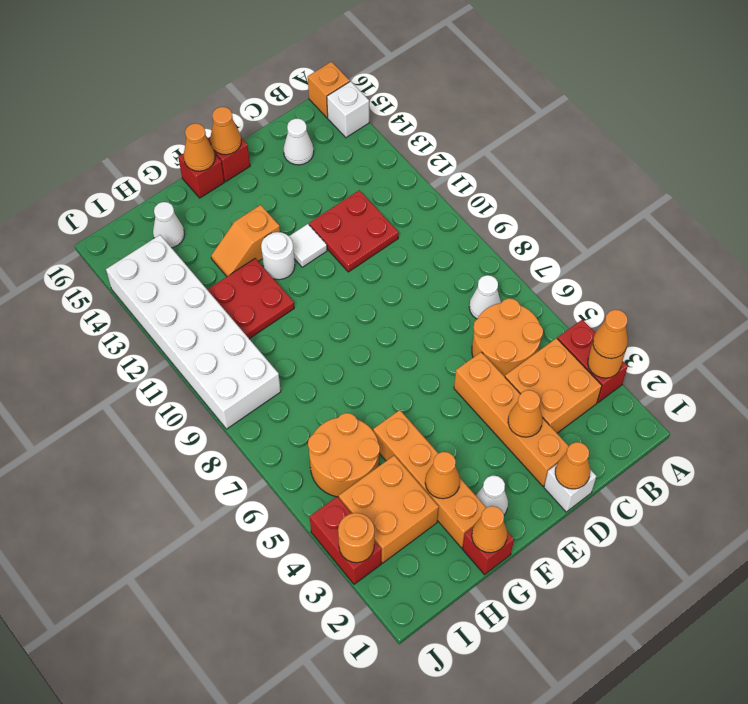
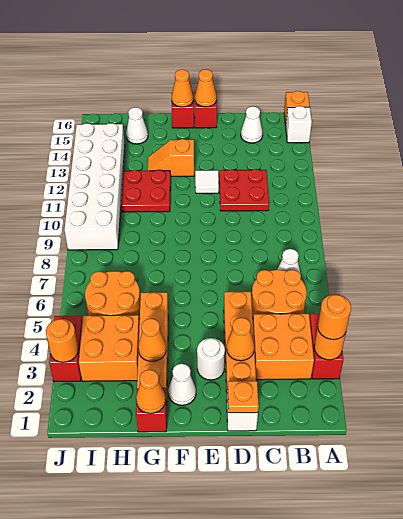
orange cone A3 level 3 -> orange round brick A3 level 3
orange cone D1 level 2 -> orange plate D1 level 2
white round brick F12 level 1 -> white round brick E3 level 1

